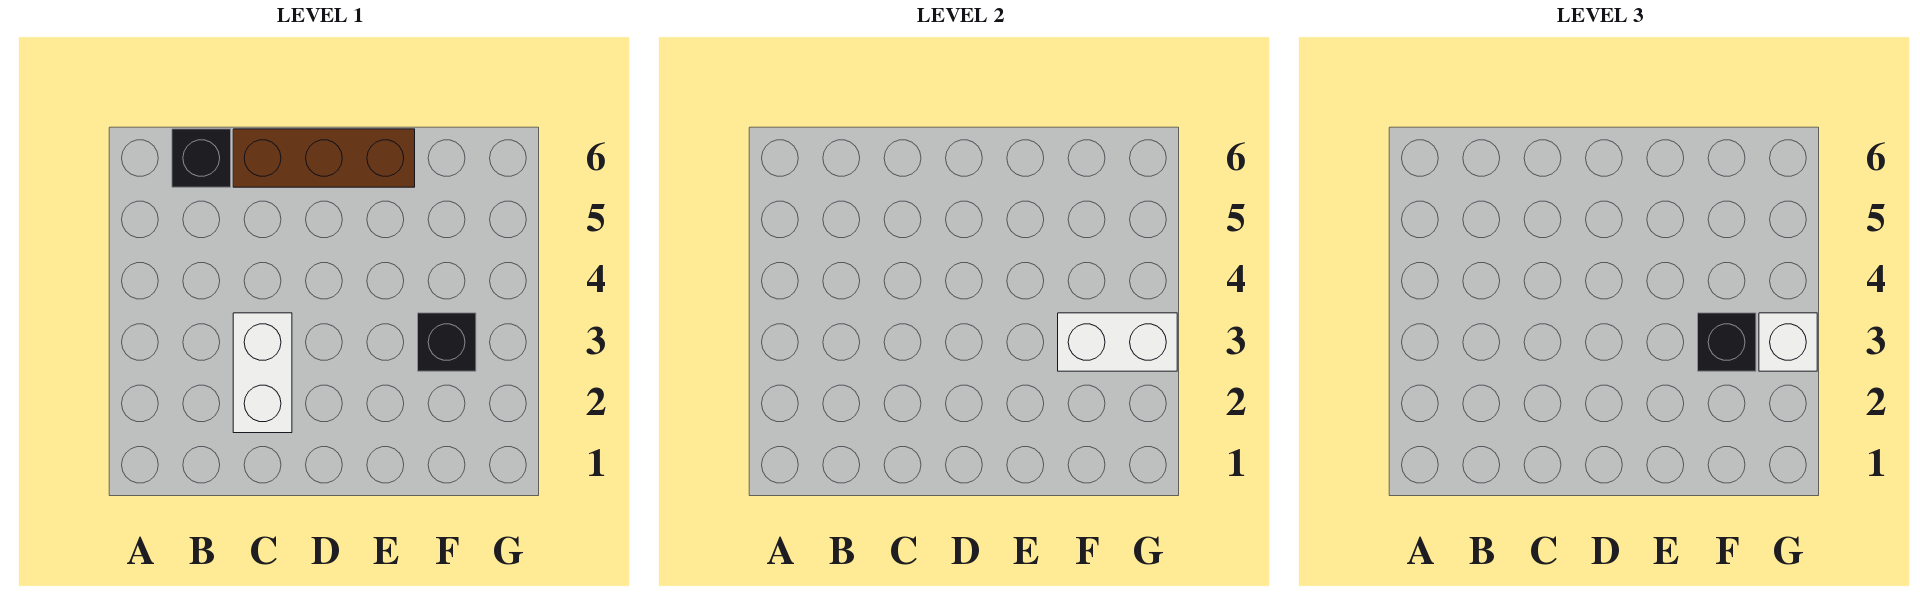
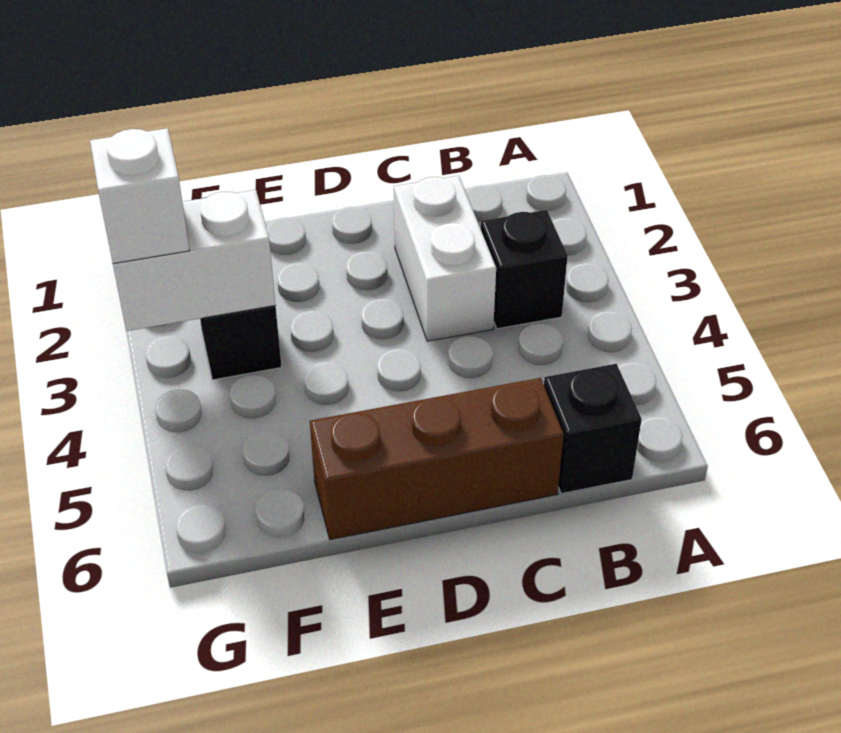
black brick F3 level 3 -> black brick B3 level 1

